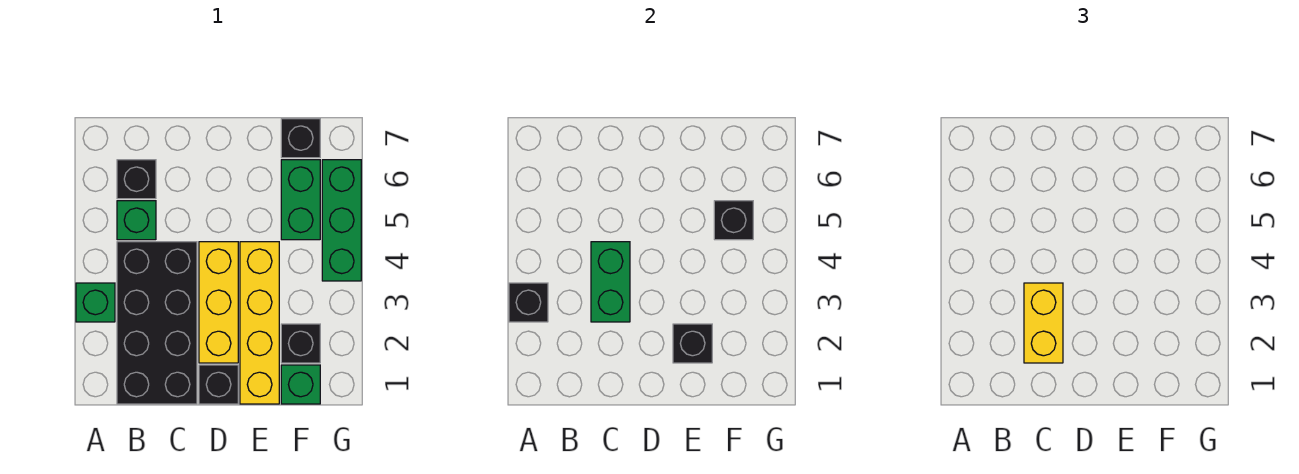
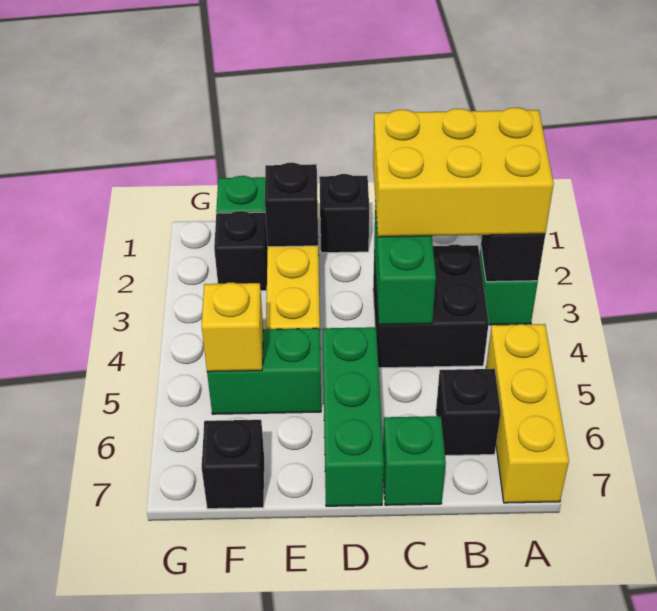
black brick B1:C4 level 1 -> black brick B3:C4 level 1
green brick B5 level 1 -> green brick C7 level 1
yellow brick C2:C3 level 3 -> yellow brick A2:C3 level 3
yellow brick D2:D4 level 1 -> yellow brick A5:A7 level 1
green brick F5:F6 level 1 -> green brick E5:F5 level 1
black brick F5 level 2 -> yellow brick F5 level 2
green brick G4:G6 level 1 -> green brick D5:D7 level 1

